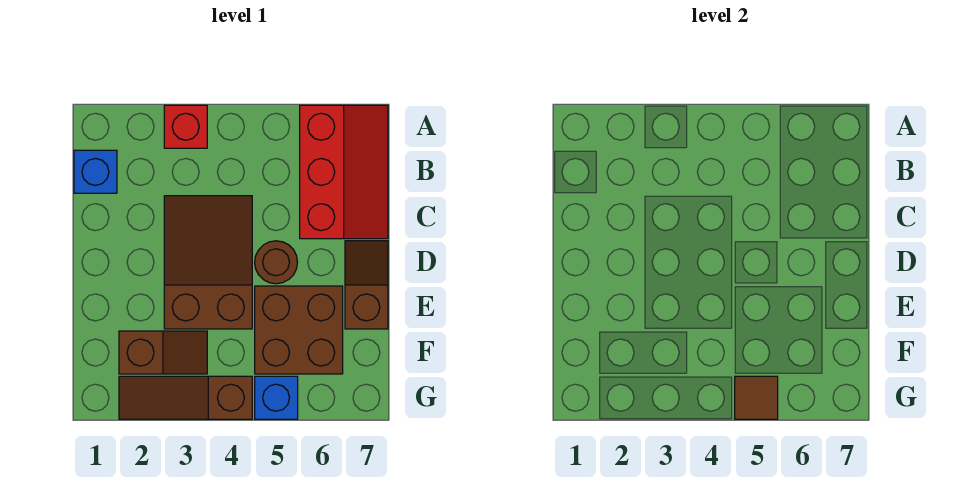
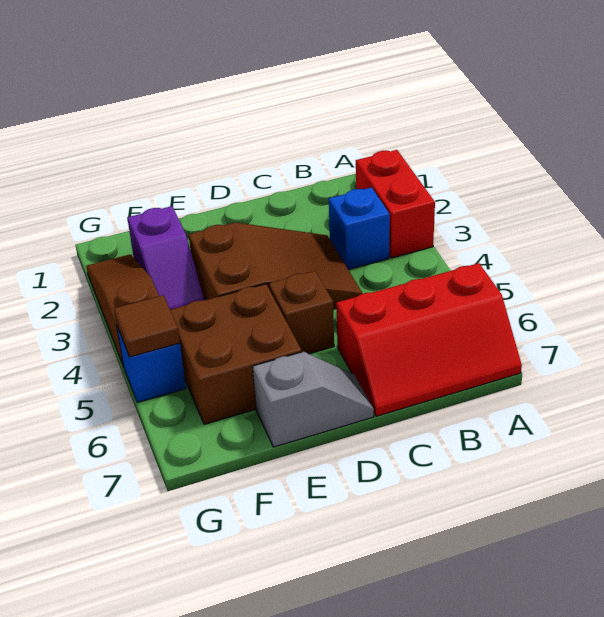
red brick A3 level 1 -> red brick A2:A3 level 1
blue brick B1 level 1 -> blue brick B3 level 1
brown round brick D5 level 1 -> brown brick D5 level 1
brown slope D7:E7 level 1 top E -> grey slope D7:E7 level 1 top E
brown slope F2:F3 level 1 top 2 -> purple slope F2:F3 level 1 top 2

